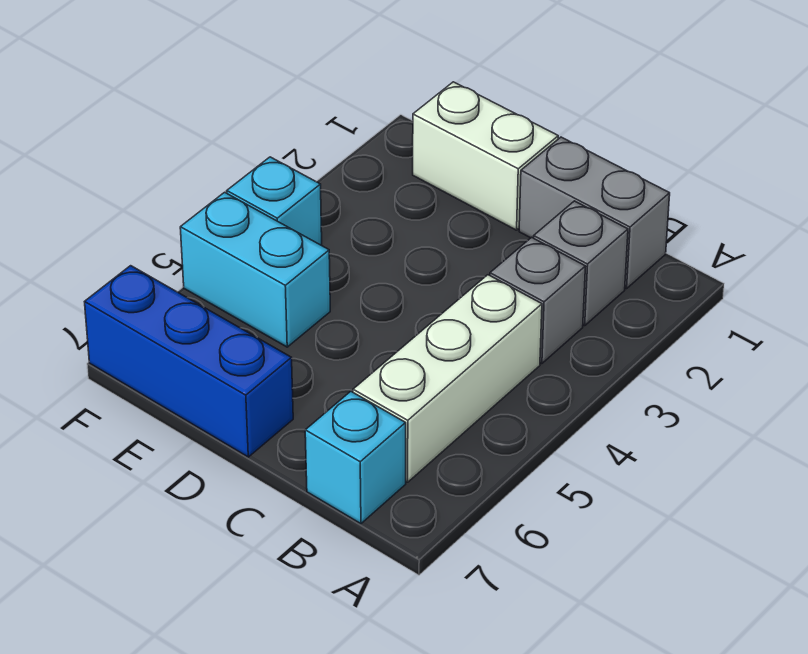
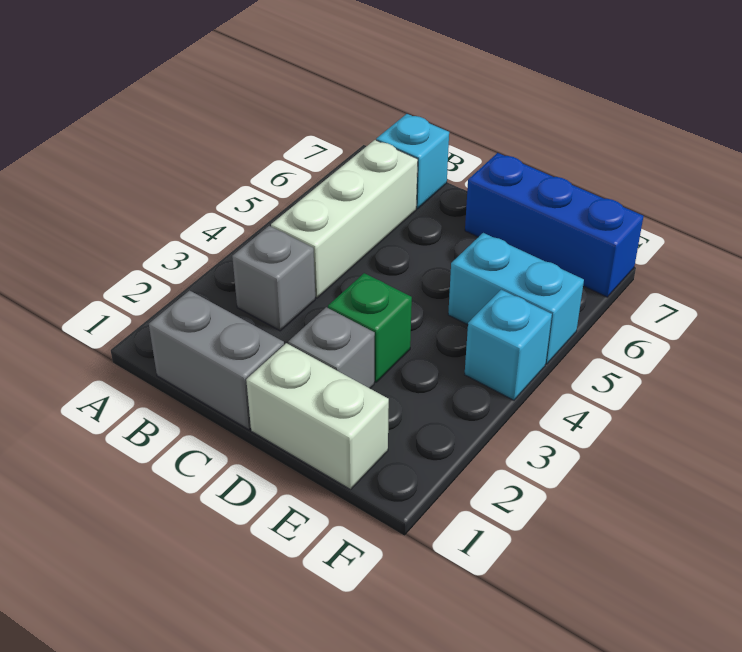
grey brick B2 level 1 -> grey brick D2 level 1
none -> green brick D3 level 1

